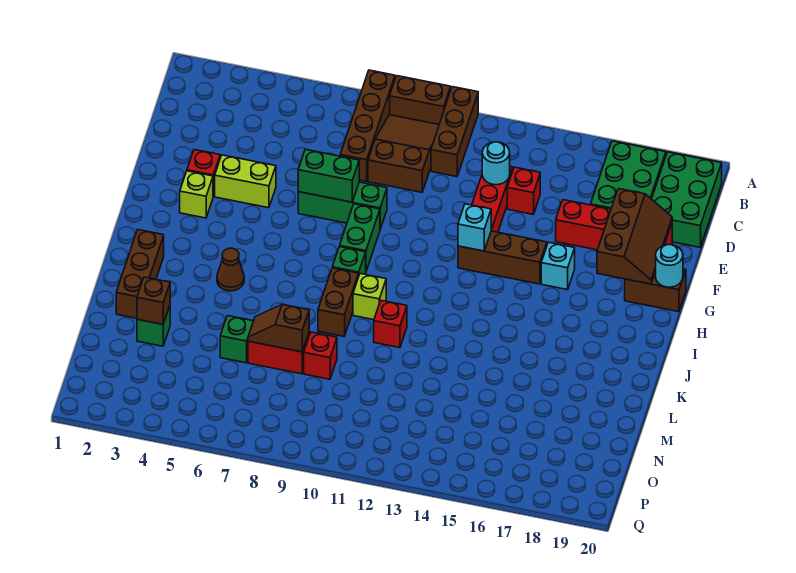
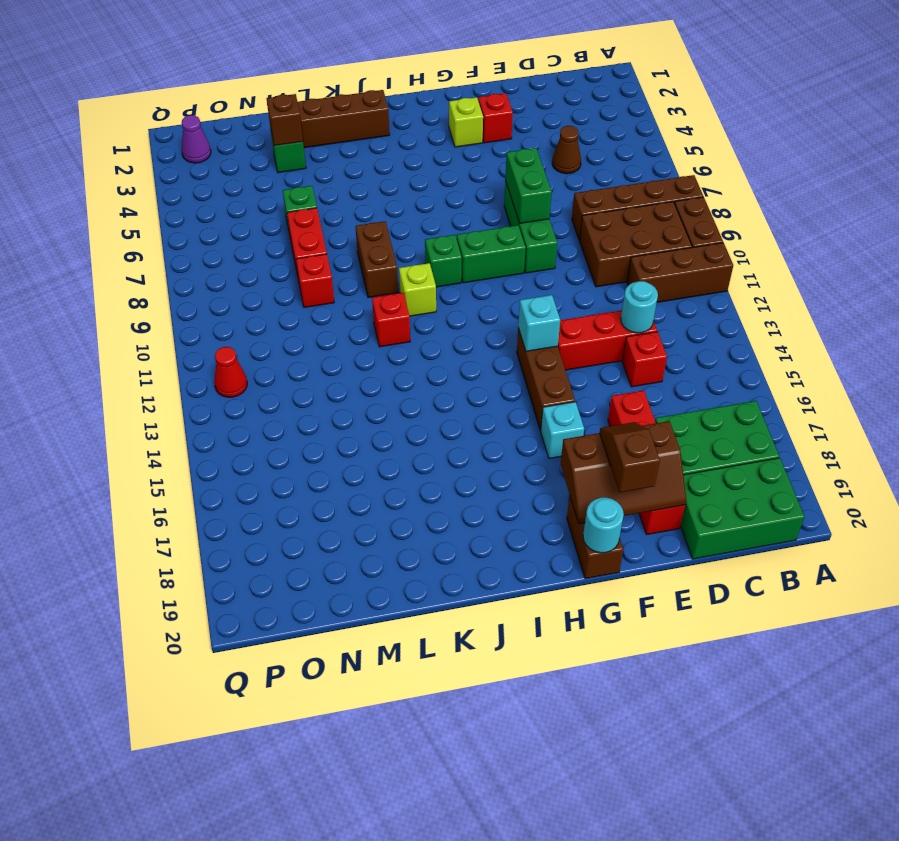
brown slope B9:D10 level 1 top D -> brown brick B9:D10 level 1
lime brick F4:F5 level 1 -> none
brown cone J5 level 1 -> brown cone D5 level 1
brown brick J9:K9 level 1 -> brown brick K8:K9 level 1
brown slope M7:M8 level 2 top 8 -> brown slope F18:F19 level 3 top 19
none -> purple cone P2 level 1
none -> red cone P12 level 1

